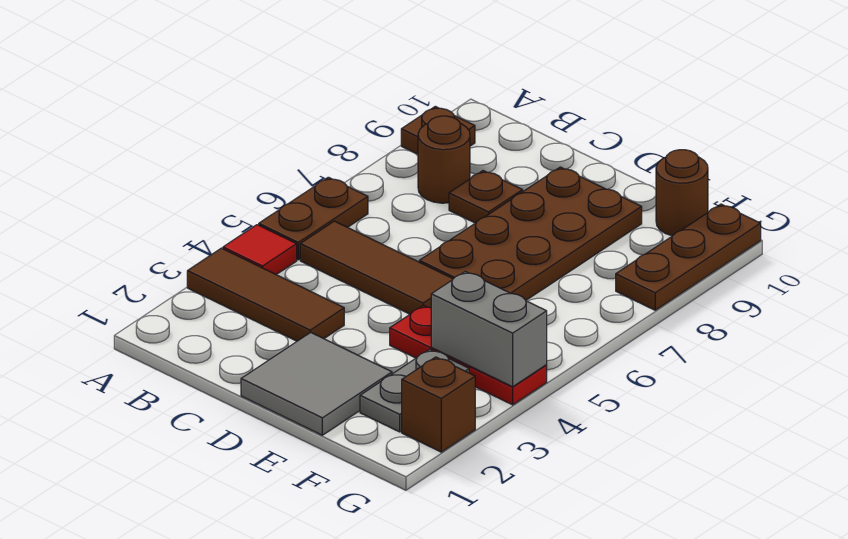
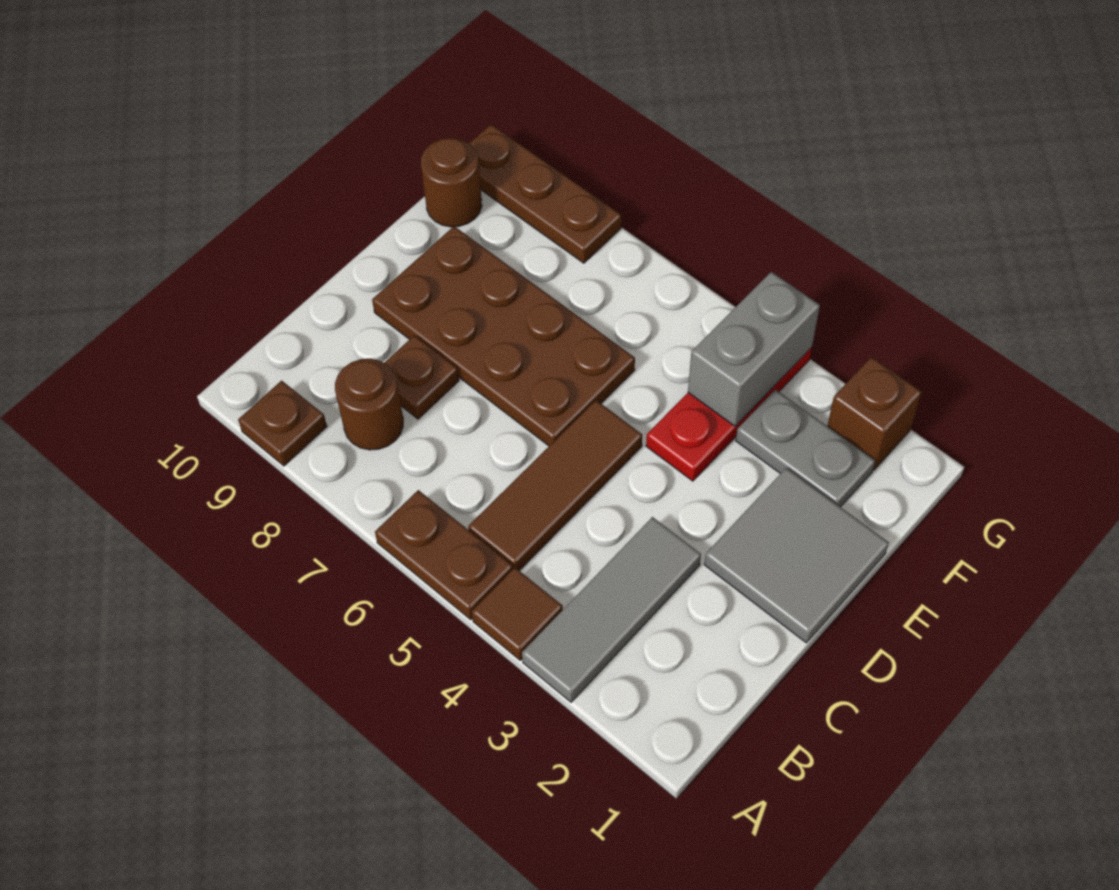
brown tile A3:C3 level 1 -> grey tile A3:C3 level 1
red tile A4 level 1 -> brown tile A4 level 1

